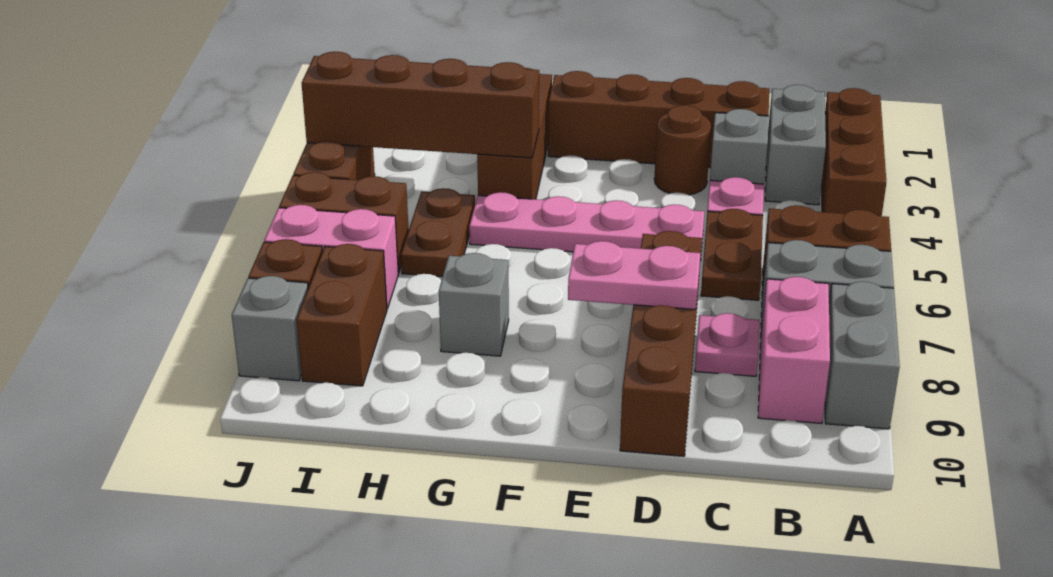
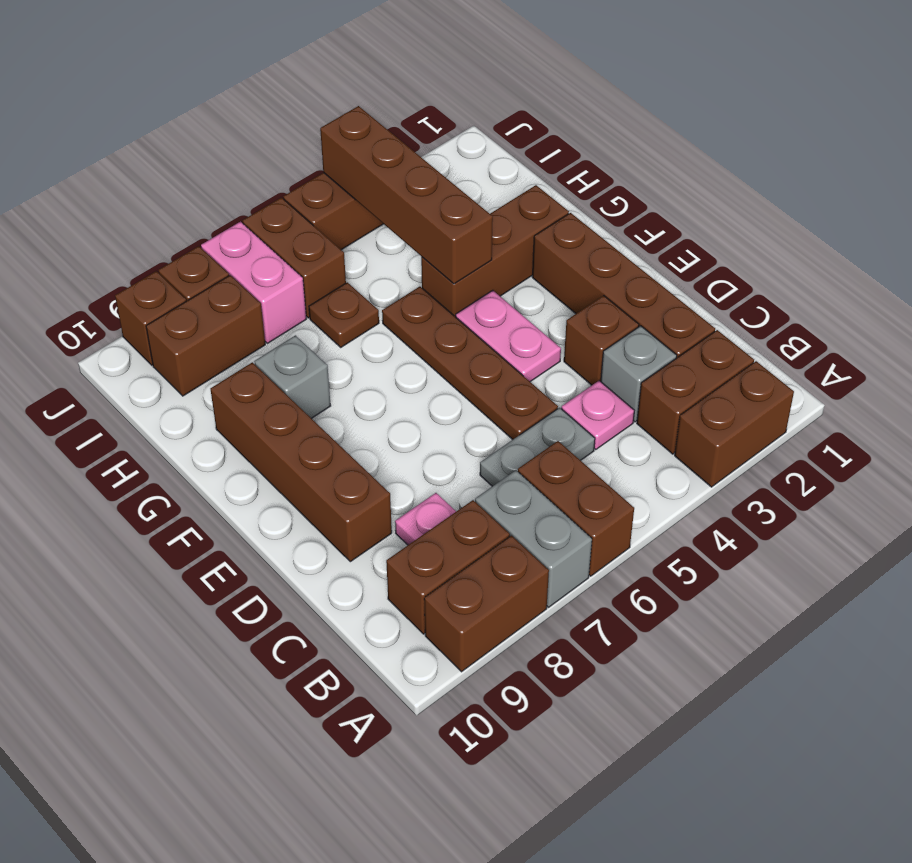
brown brick A2:A4 level 1 -> brown brick A2:A3 level 1
grey brick A8:A9 level 1 -> brown brick A8:A9 level 1
grey brick B2:B3 level 1 -> brown brick B2:B3 level 1
pink brick B8:B9 level 1 -> brown brick B8:B9 level 1
brown plate C5:C6 level 1 -> grey plate C5:C6 level 1
brown round brick D3 level 1 -> brown brick D3 level 1
pink plate D5:G5 level 1 -> brown plate D5:G5 level 1
brown brick D7:D10 level 1 -> brown brick D9:G9 level 1
pink plate D8:E8 level 2 -> pink plate E4:F4 level 1
brown plate H5:H6 level 1 -> brown plate H6 level 1
grey brick J9 level 1 -> brown brick J9 level 1

